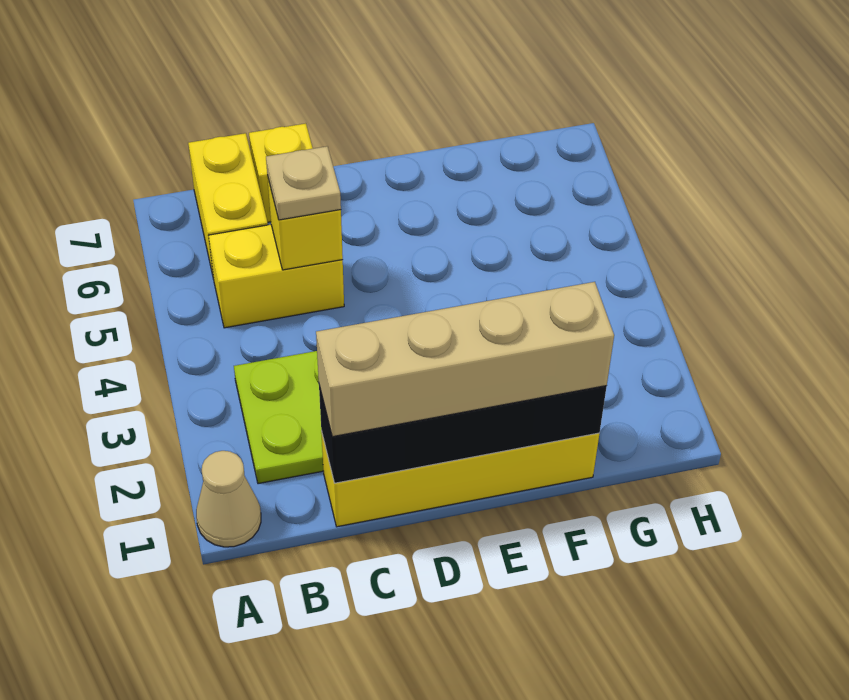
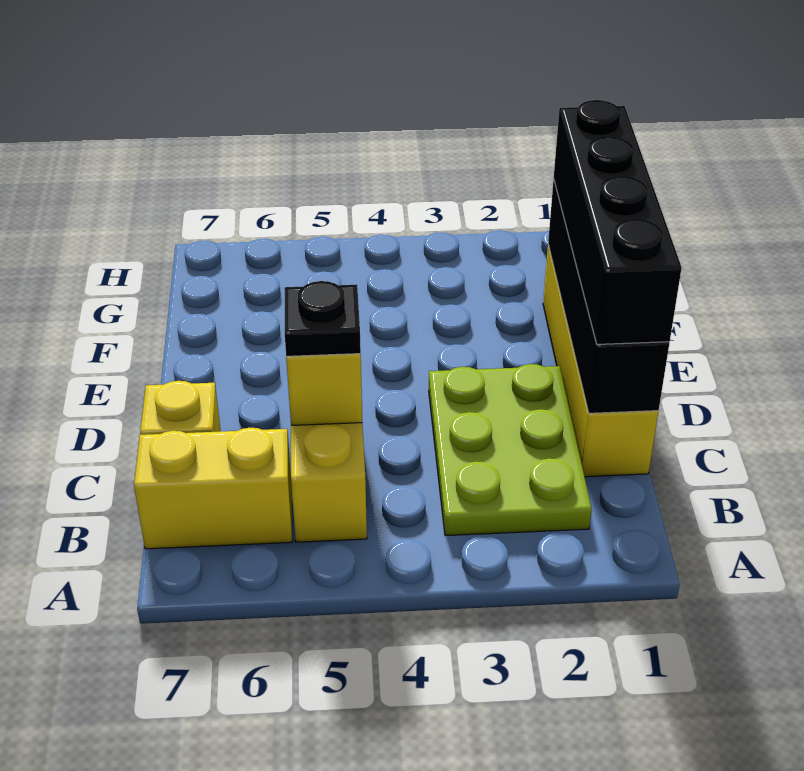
tan cone A1 level 1 -> none
tan brick C1:F1 level 3 -> black brick C1:F1 level 3
tan plate C5 level 3 -> black plate C5 level 3

